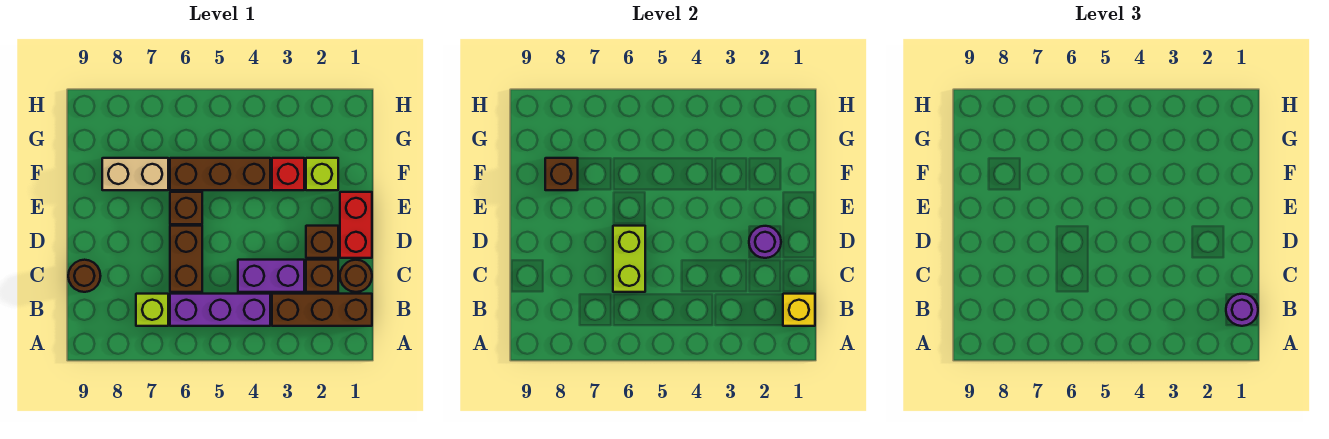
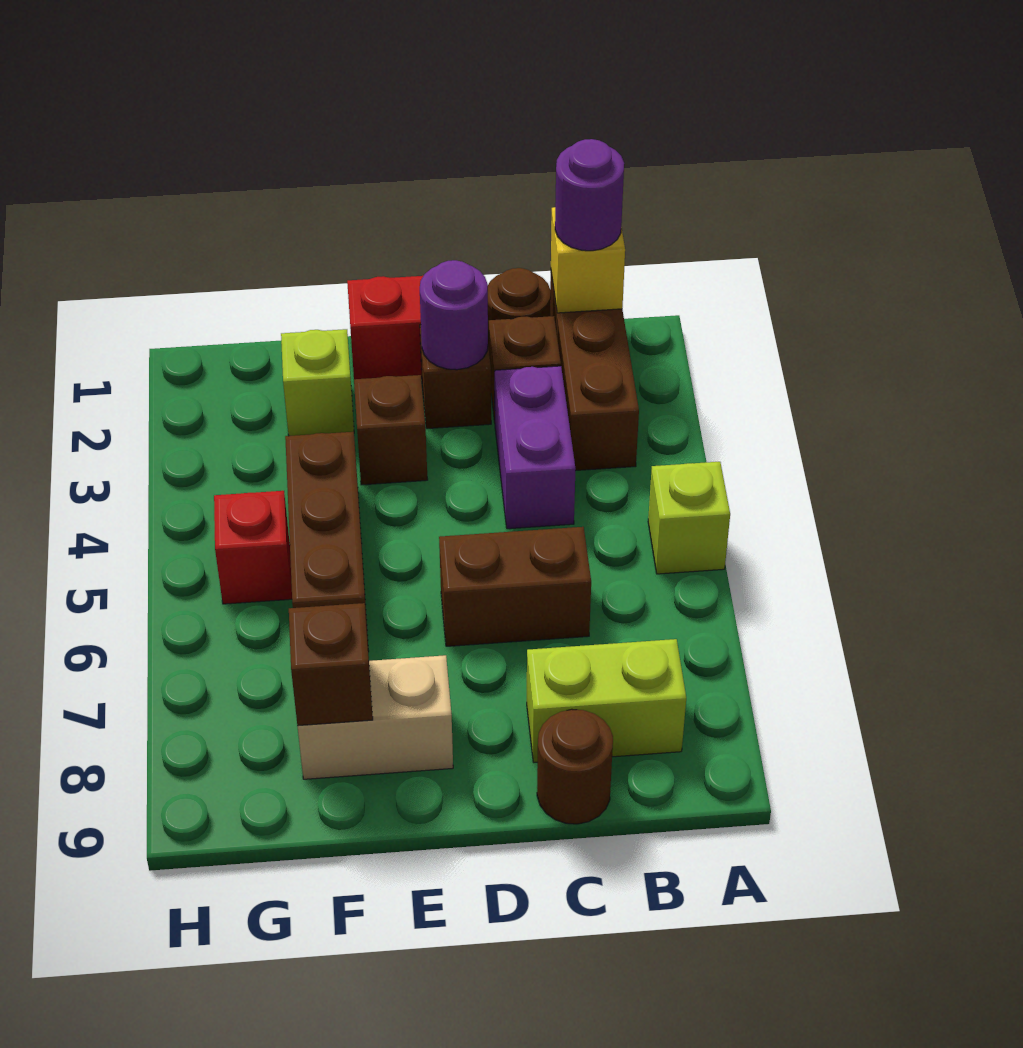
purple brick B4:B6 level 1 -> none
lime brick B7 level 1 -> lime brick A5 level 1
lime brick C6:D6 level 2 -> lime brick B8:C8 level 1
brown brick E6 level 1 -> brown brick E3 level 1
red brick F3 level 1 -> red brick G5 level 1
tan brick F7:F8 level 1 -> tan brick E8:F8 level 1

